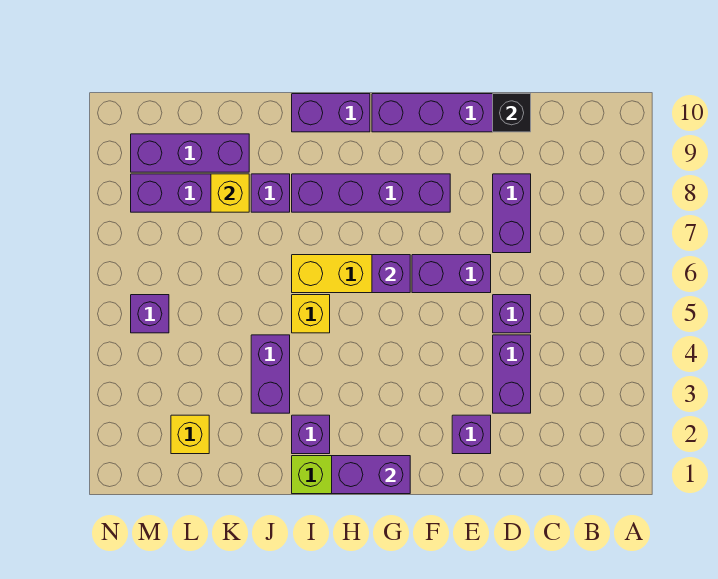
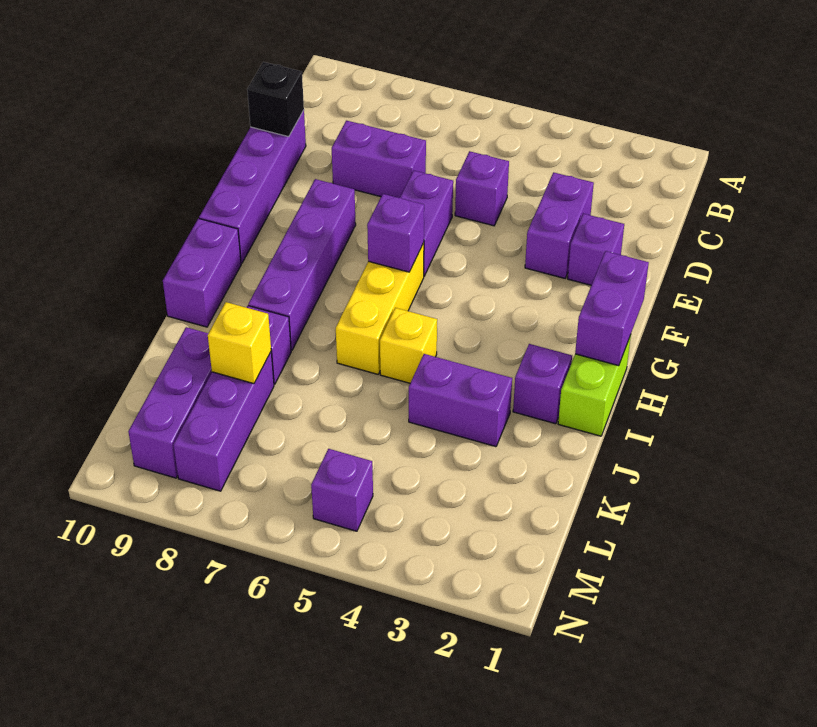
purple brick D3:D4 level 1 -> purple brick D3:E3 level 1
yellow brick L2 level 1 -> none

